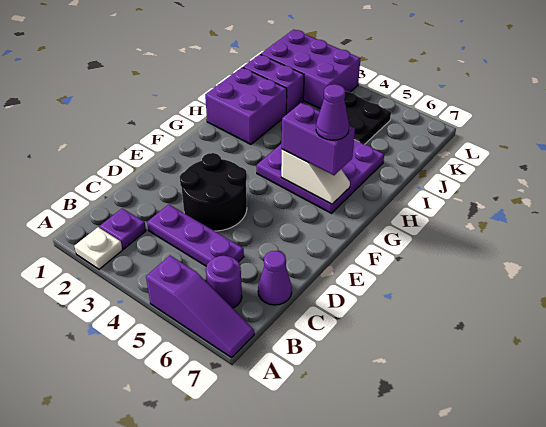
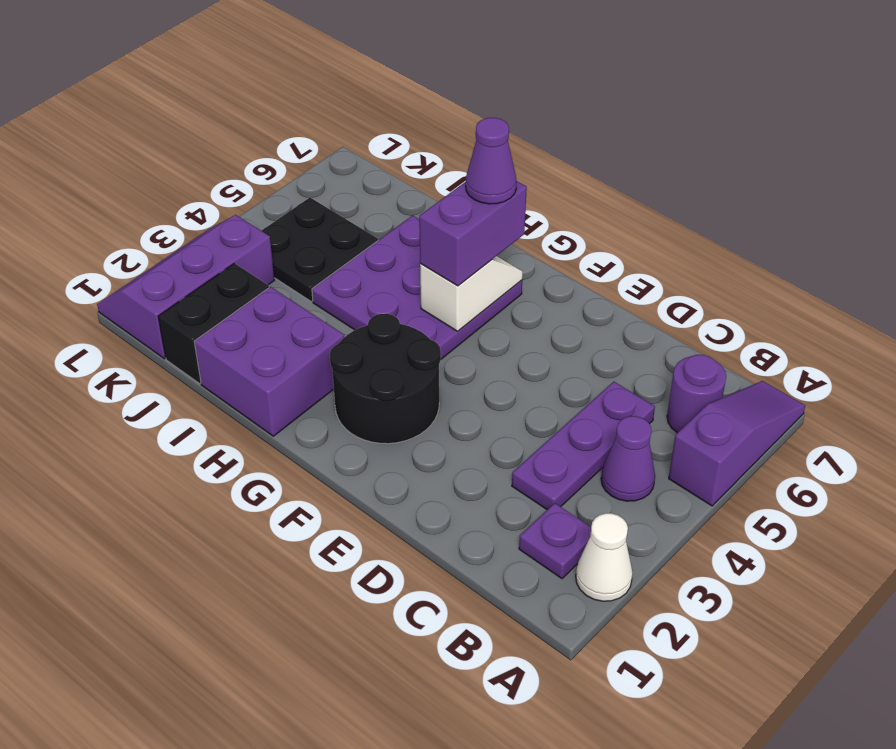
white plate A2 level 1 -> white cone A2 level 1
purple cone C7 level 1 -> purple cone B4 level 1
black round brick D3:E4 level 1 -> black round brick F2:G3 level 1
purple brick J1:J2 level 1 -> black brick J1:J2 level 1
purple brick K1:L3 level 1 -> purple slope K1:L3 level 1 top K

